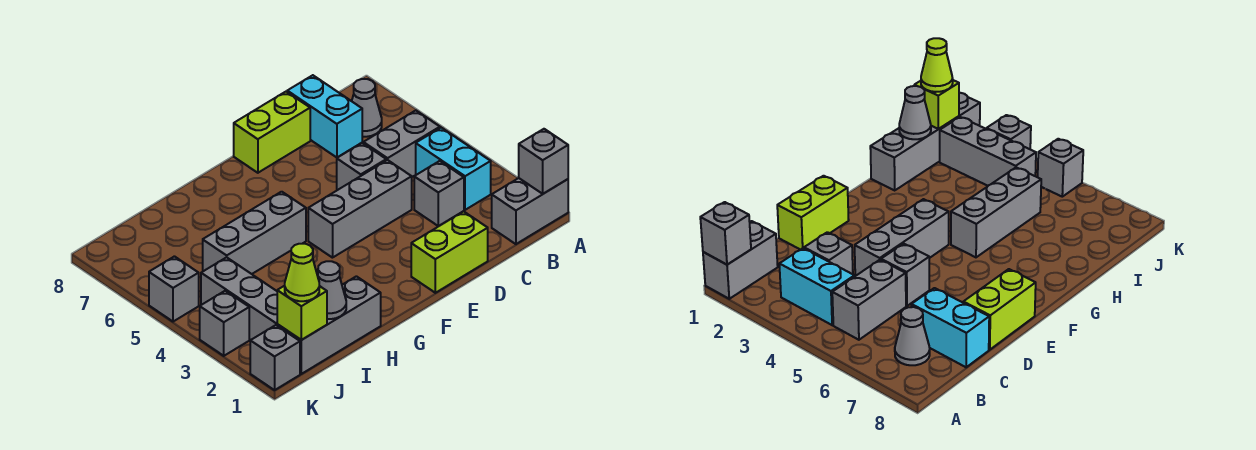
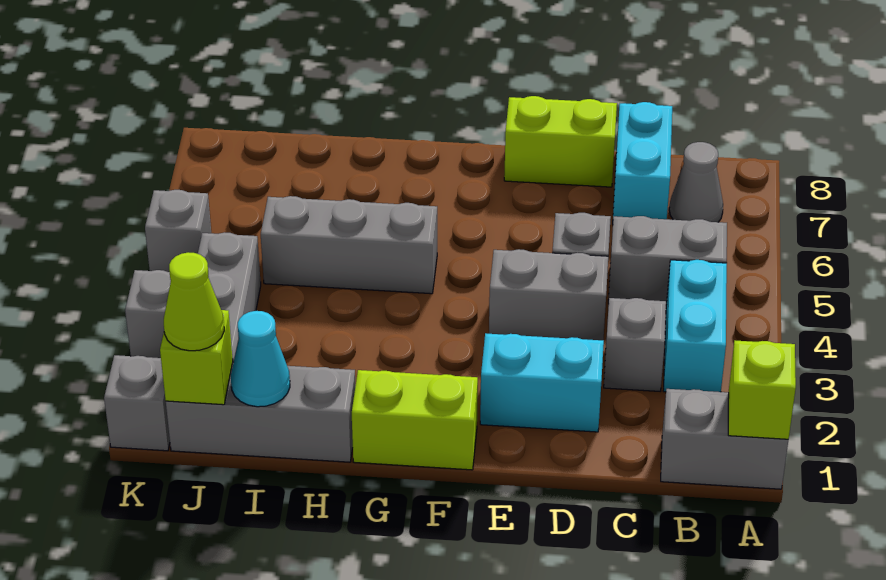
grey brick A1 level 2 -> lime brick A1 level 2
lime brick D1:E1 level 1 -> lime brick F1:G1 level 1
none -> cyan brick D2:E2 level 1
grey brick D4:F4 level 1 -> grey brick D4:E4 level 1
grey cone I1 level 2 -> cyan cone I1 level 2

